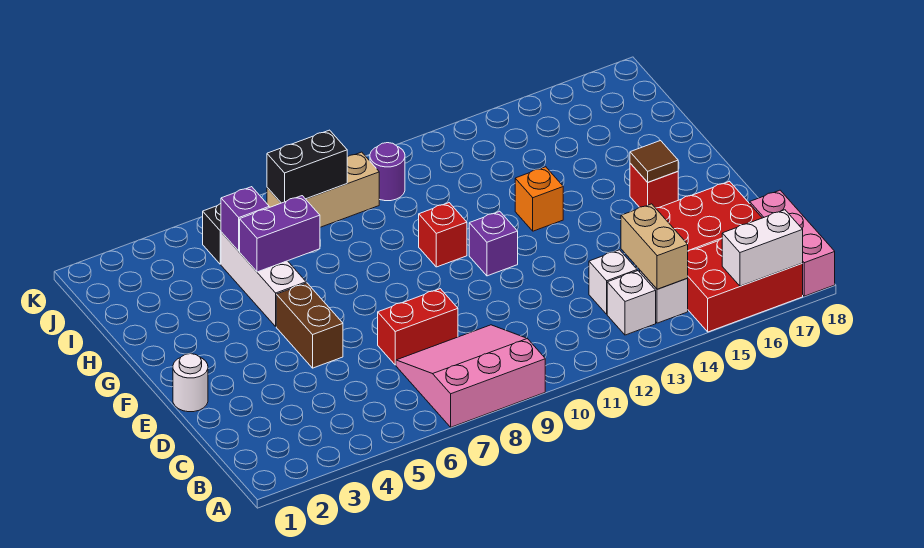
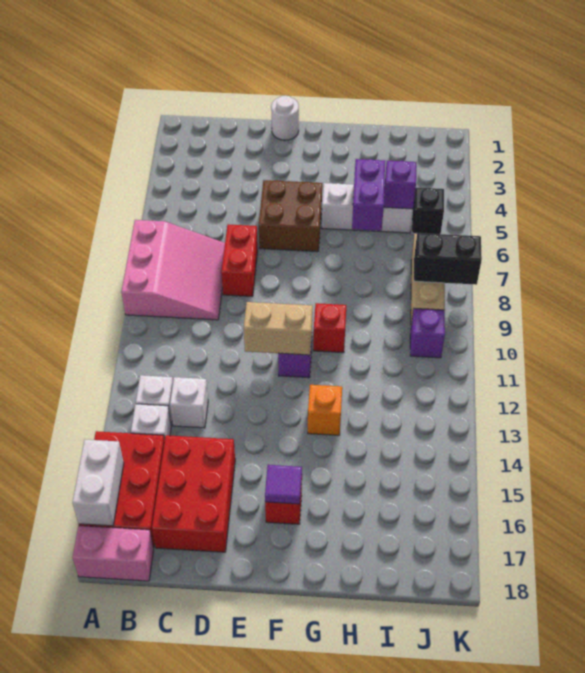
pink brick A18:C18 level 1 -> pink brick A18:B18 level 1
tan brick B14:C14 level 2 -> tan brick E11:F11 level 2
brown brick E5:F5 level 1 -> brown brick E5:F6 level 1
brown tile F16 level 2 -> purple tile F16 level 2
black brick J7:J8 level 2 -> black brick J8:K8 level 2
purple round brick J10 level 1 -> purple brick J10 level 1

